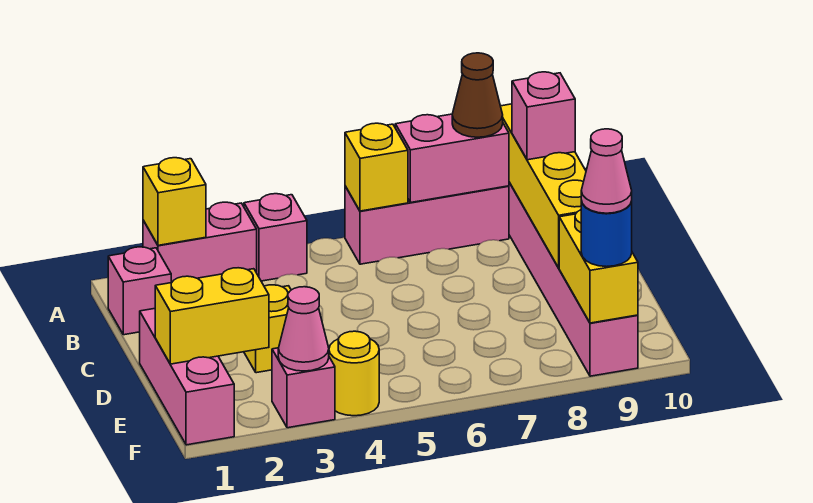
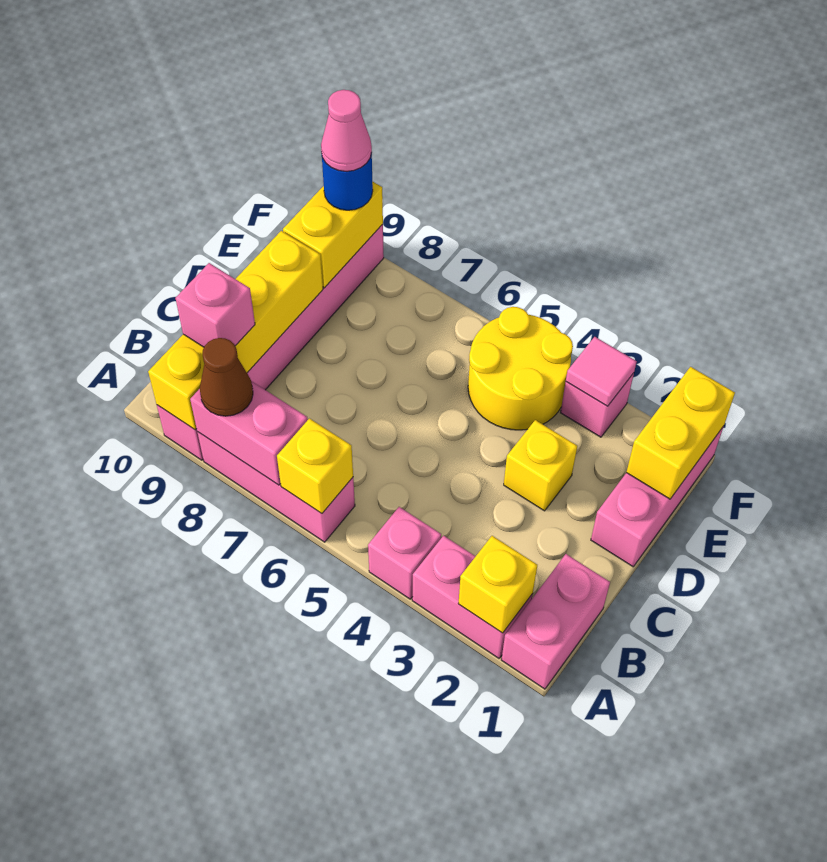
pink brick B1 level 1 -> pink brick A1:B1 level 1
yellow brick E1:E2 level 2 -> yellow brick E1:F1 level 2
pink cone F3 level 2 -> pink tile F3 level 2
yellow round brick F4 level 1 -> yellow round brick E4:F5 level 1

